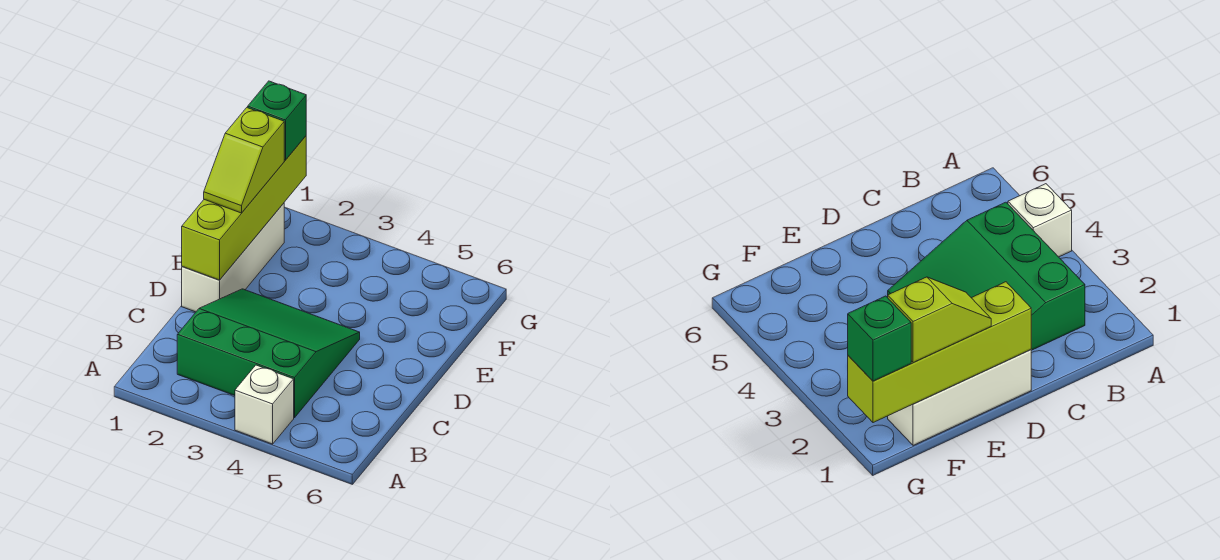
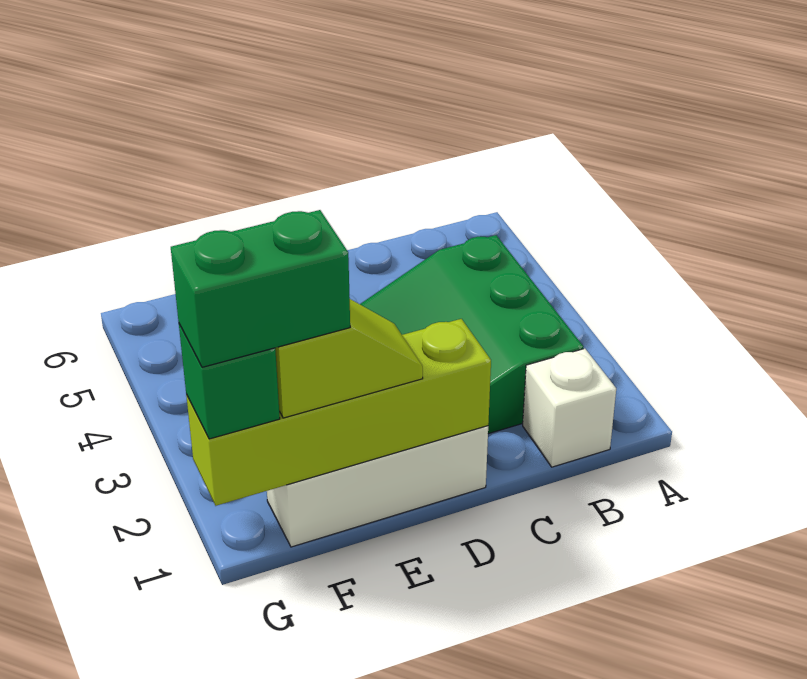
white brick A4 level 1 -> white brick B1 level 1
none -> green brick F1:G1 level 4

